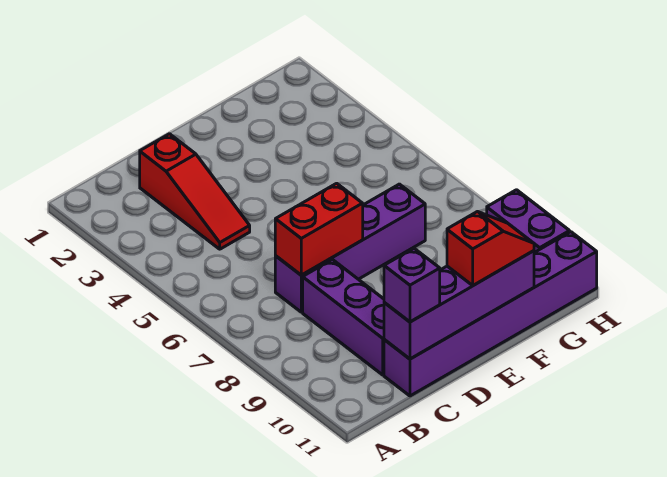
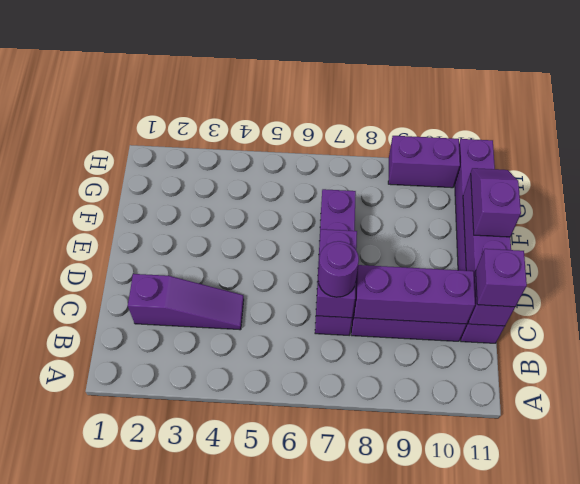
red slope C2:C4 level 1 top 2 -> purple slope C2:C4 level 1 top 2
red brick C7:D7 level 2 -> purple brick C7:D7 level 2
none -> purple round brick C7 level 3
none -> purple brick C8:C10 level 2
red slope E11:F11 level 3 top E -> purple slope E11:F11 level 3 top E

